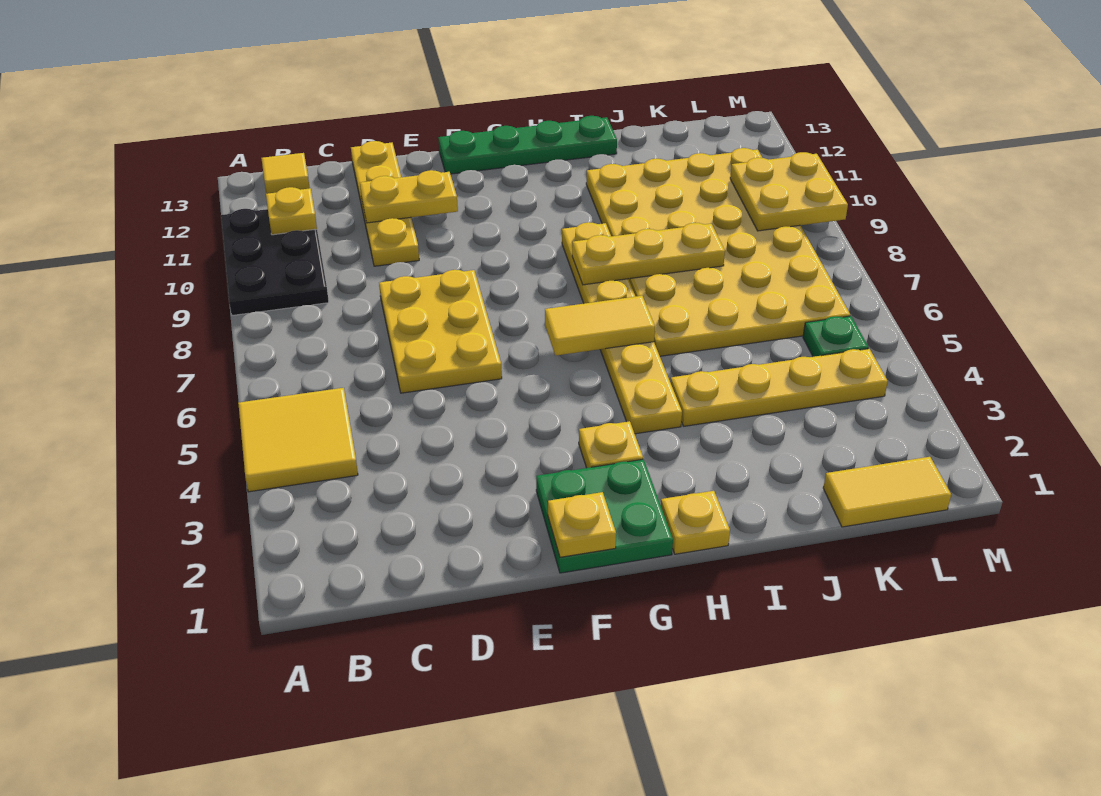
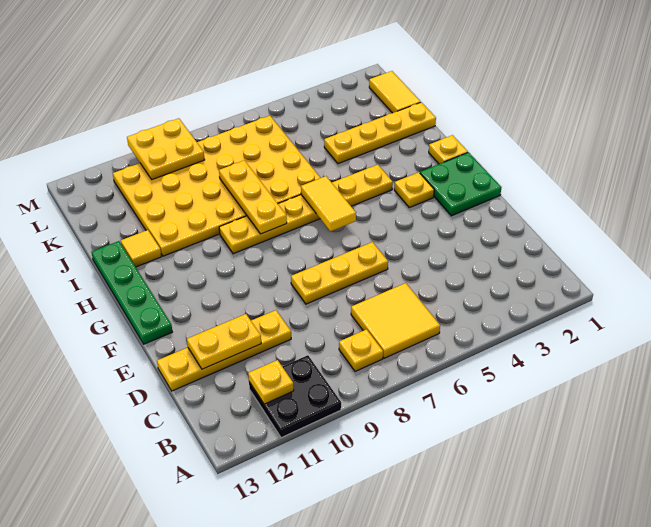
yellow tile A4:B5 level 1 -> yellow tile B6:C7 level 1
black plate A9:B11 level 1 -> black plate A10:B11 level 1
yellow tile B13 level 1 -> yellow tile I12 level 1
yellow plate D6:E8 level 1 -> yellow plate E6:E8 level 1
yellow plate D11:E11 level 2 -> yellow plate D11:D12 level 2
yellow plate F1 level 2 -> yellow plate B8 level 1
yellow plate I4:L4 level 1 -> yellow plate J1:J4 level 1
green plate L5 level 1 -> none

